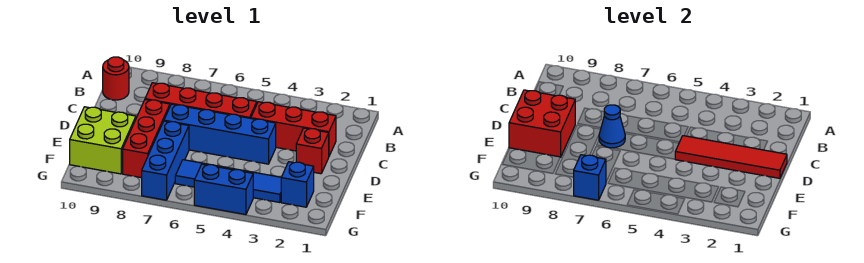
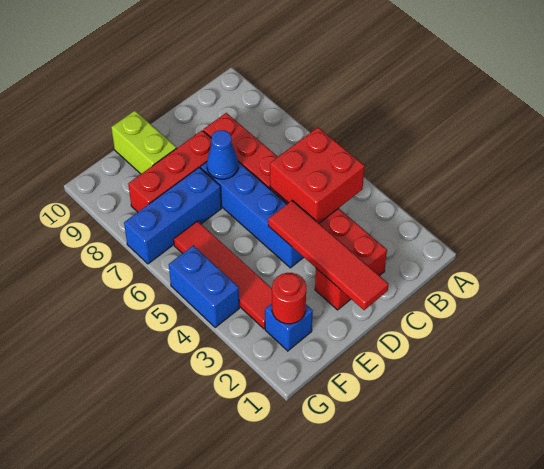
red round brick B10 level 1 -> red round brick F2 level 2
red brick D9:E10 level 2 -> red brick B4:C5 level 2
lime brick E9:F10 level 1 -> lime brick E9:E10 level 1
blue tile F3:F6 level 1 -> red tile F3:F6 level 1
blue brick G7 level 2 -> none

